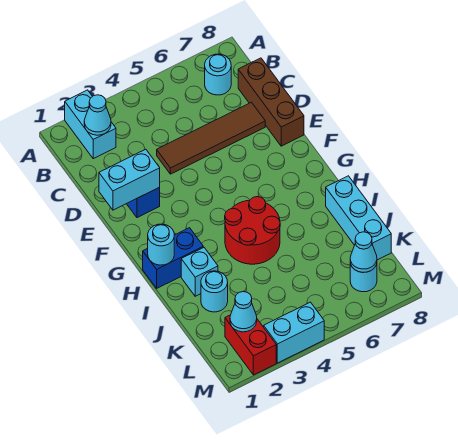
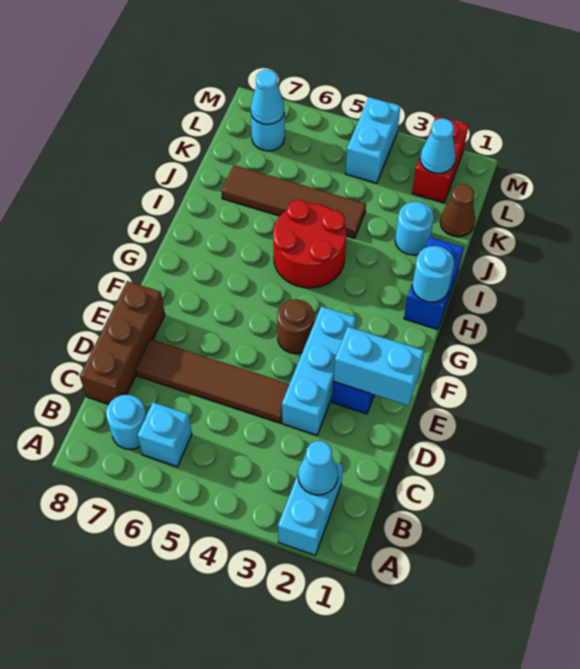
none -> brown round brick F4 level 1
blue brick H1:H2 level 1 -> blue brick H1:I1 level 1
cyan brick I2 level 1 -> cyan brick B6 level 1
cyan brick I8:K8 level 1 -> cyan brick D3:F3 level 1
none -> brown tile J4:J7 level 1
none -> brown cone K1 level 1
cyan brick M3:M4 level 1 -> cyan brick L4:M4 level 1

